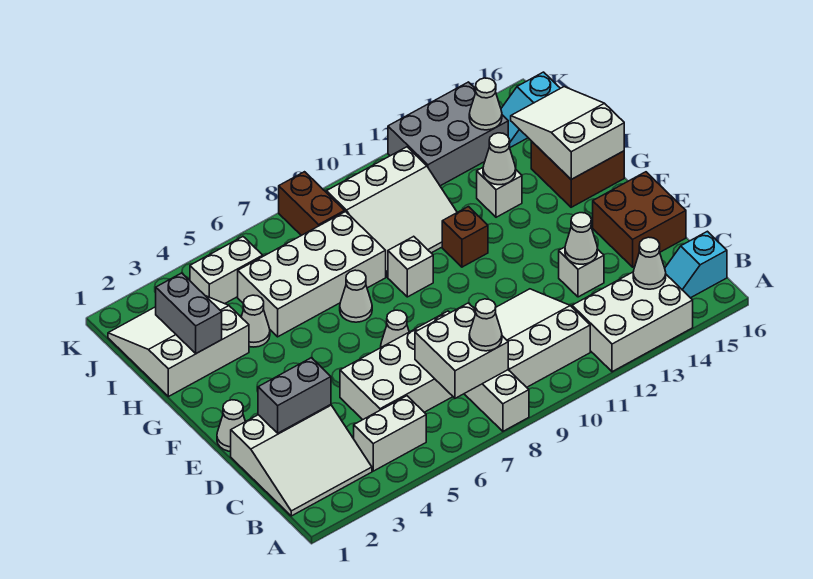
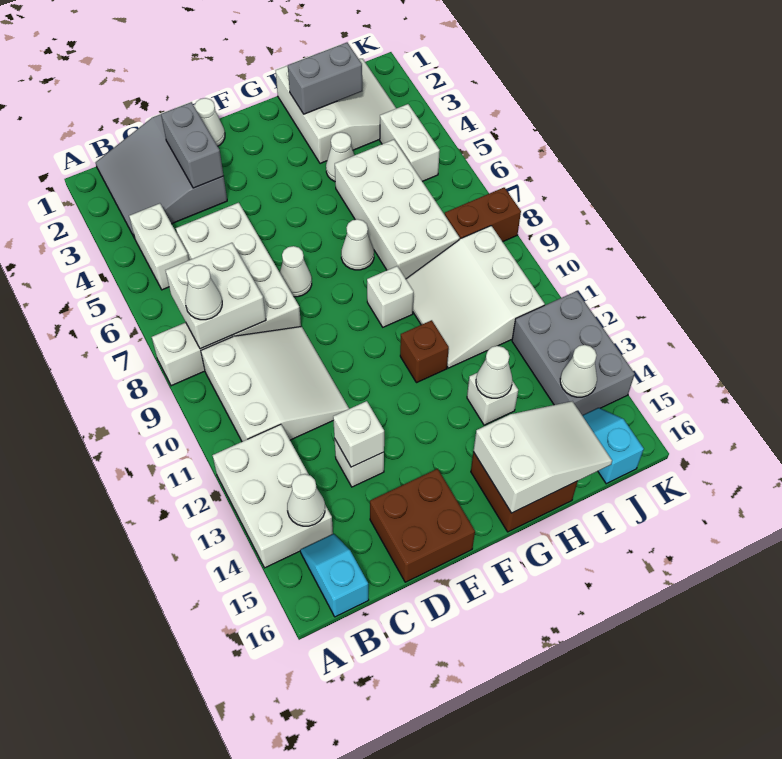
white slope B1:D3 level 1 top D -> grey slope B1:D3 level 1 top D
white cone D13 level 2 -> white brick D13 level 2

